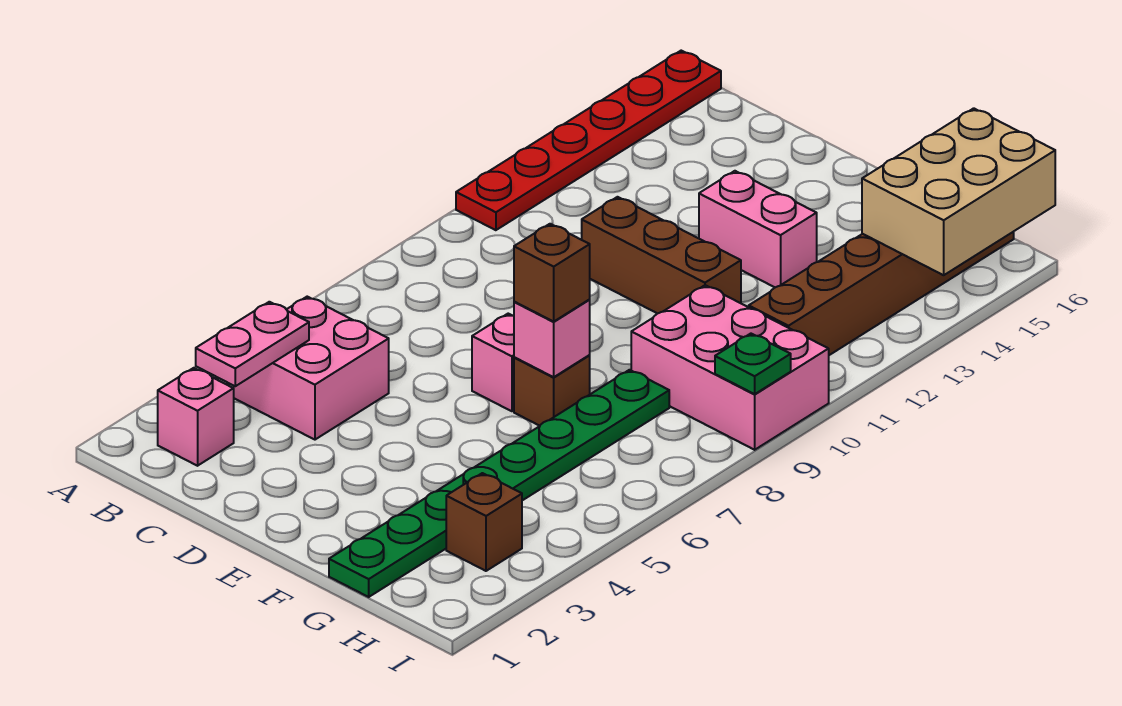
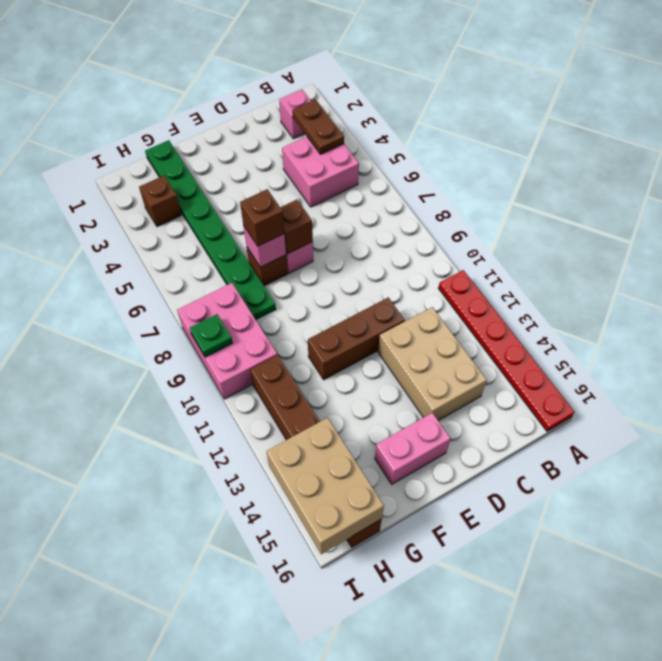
pink plate B3:B4 level 2 -> brown plate B3:B4 level 2
none -> tan brick C12:D14 level 1
none -> brown brick E7 level 2
pink brick E13:F13 level 1 -> pink brick E15:F15 level 1
pink brick G9:I10 level 1 -> pink brick H8:I10 level 1

